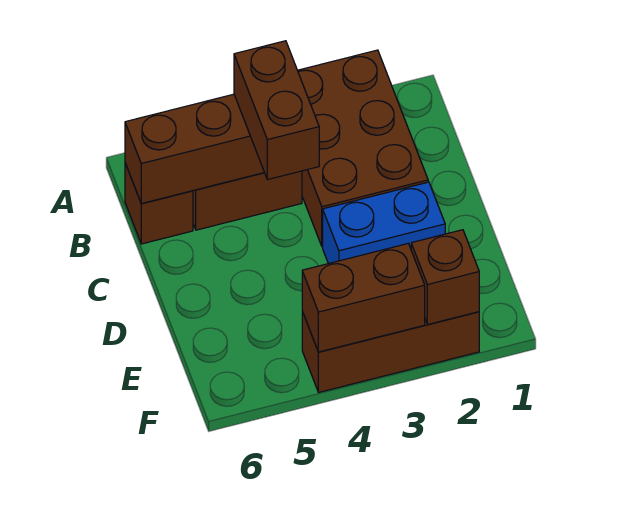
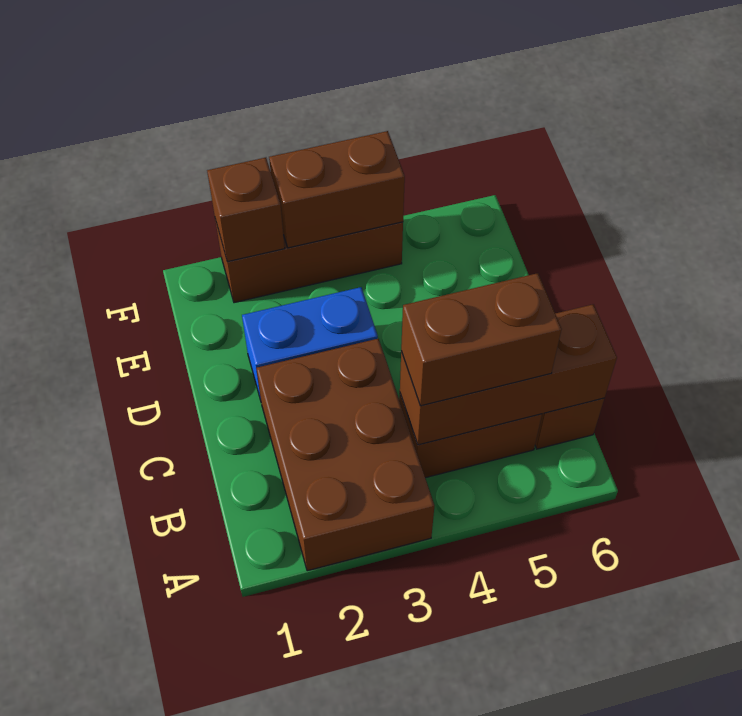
brown brick B4:C4 level 3 -> brown brick B4:B5 level 3

